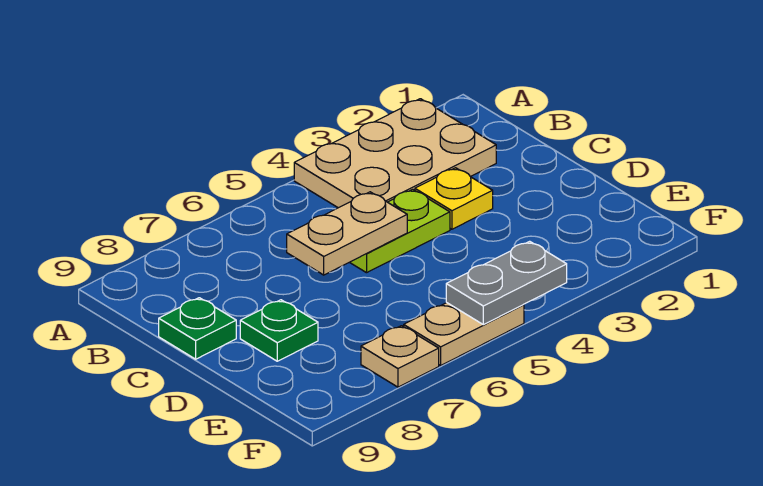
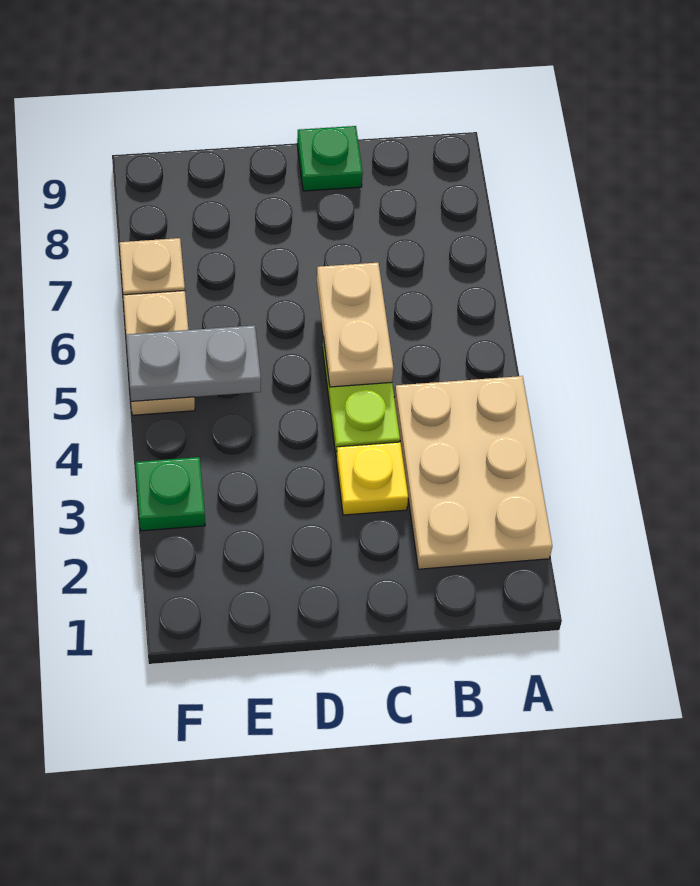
green plate D8 level 1 -> green plate F3 level 1
grey plate F4:F5 level 2 -> grey plate E5:F5 level 2

